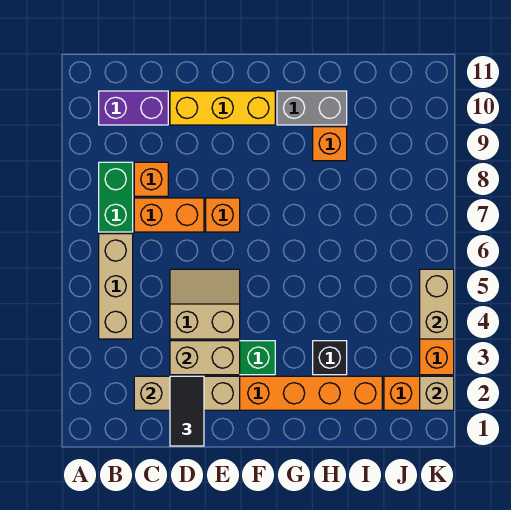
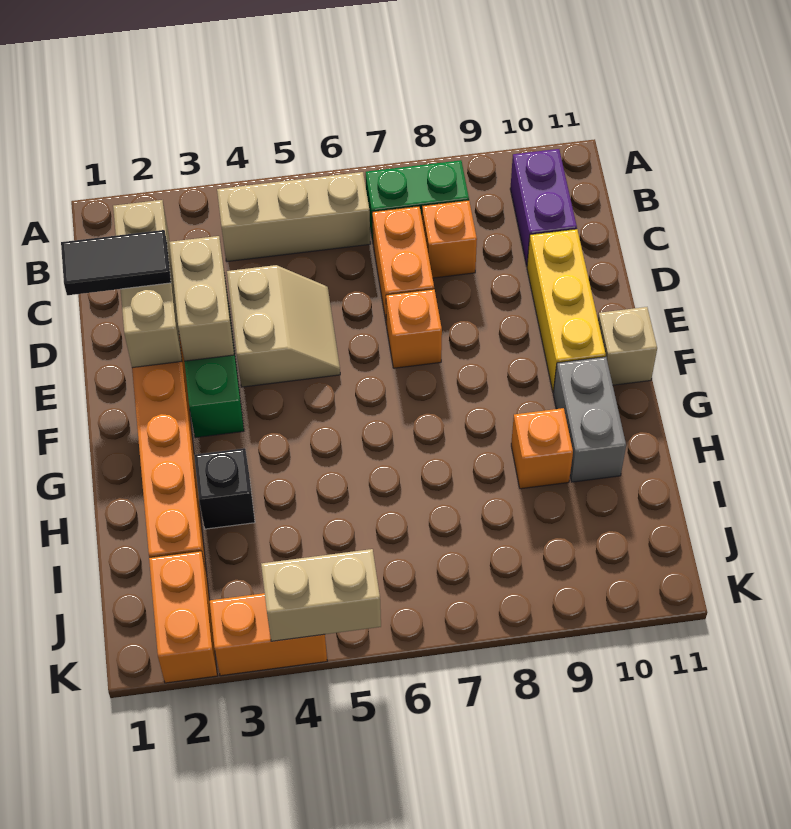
tan brick K2 level 2 -> tan brick F11 level 1

